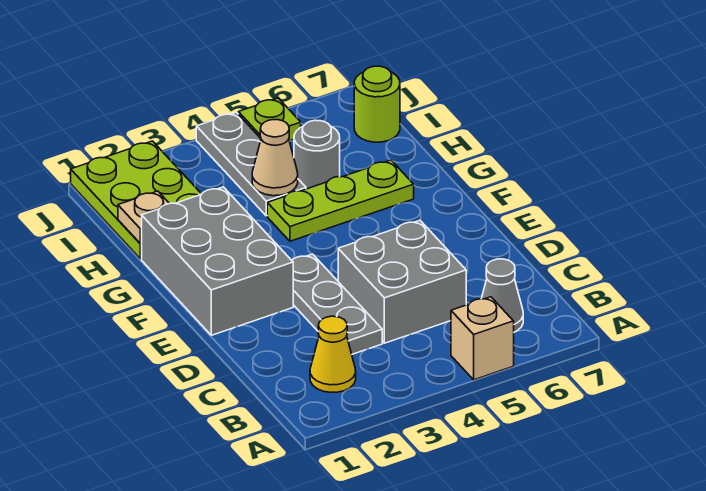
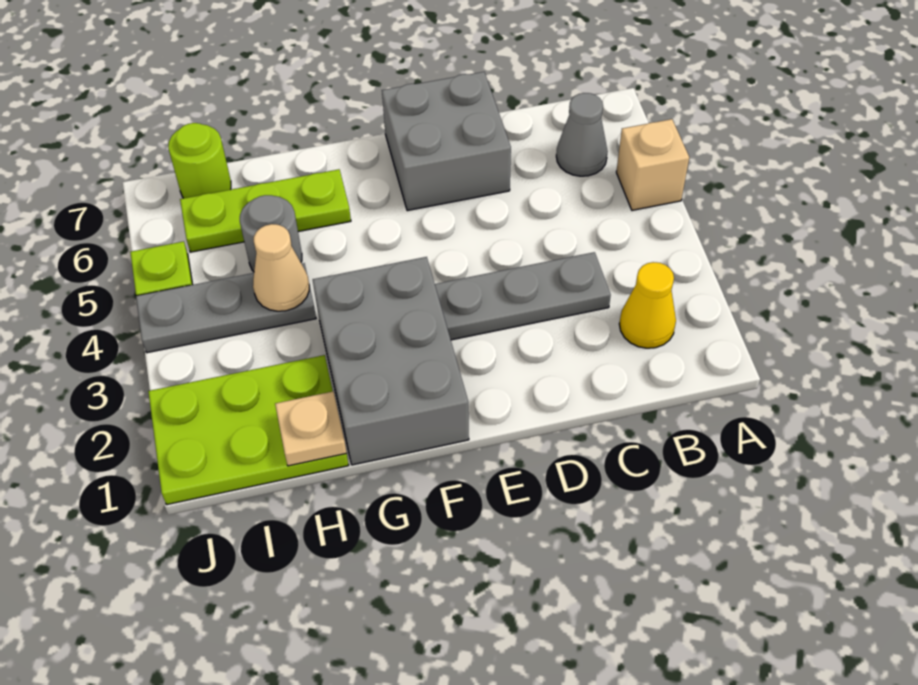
grey brick C4:D5 level 1 -> grey brick D6:E7 level 1
grey brick E1:G2 level 1 -> grey brick F1:G3 level 1
lime plate G4:G6 level 1 -> lime plate G6:I6 level 1

